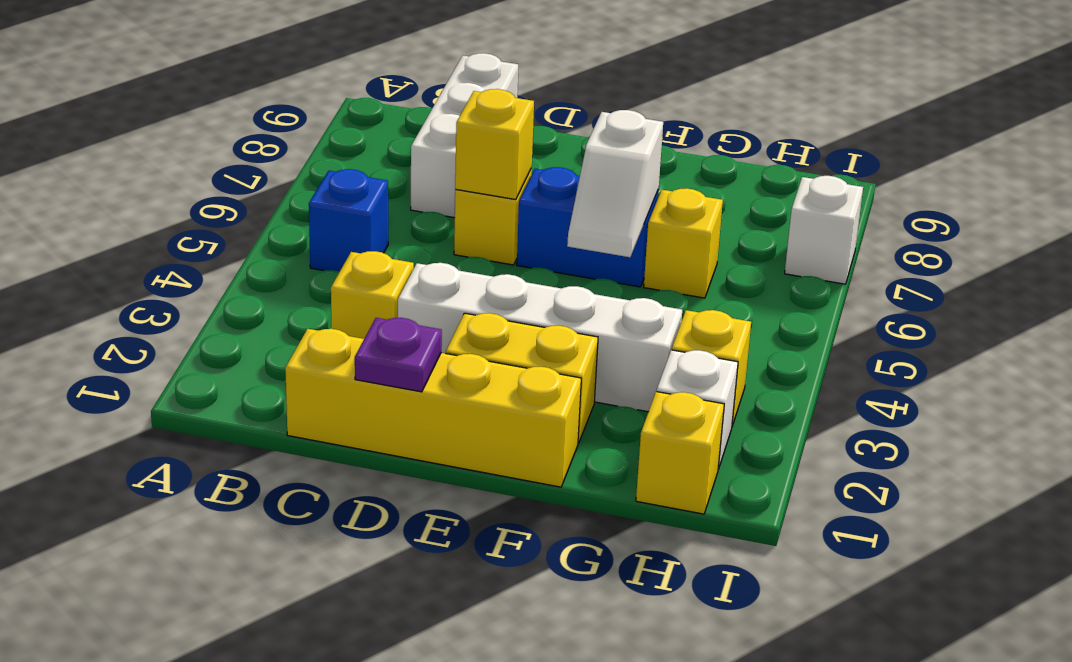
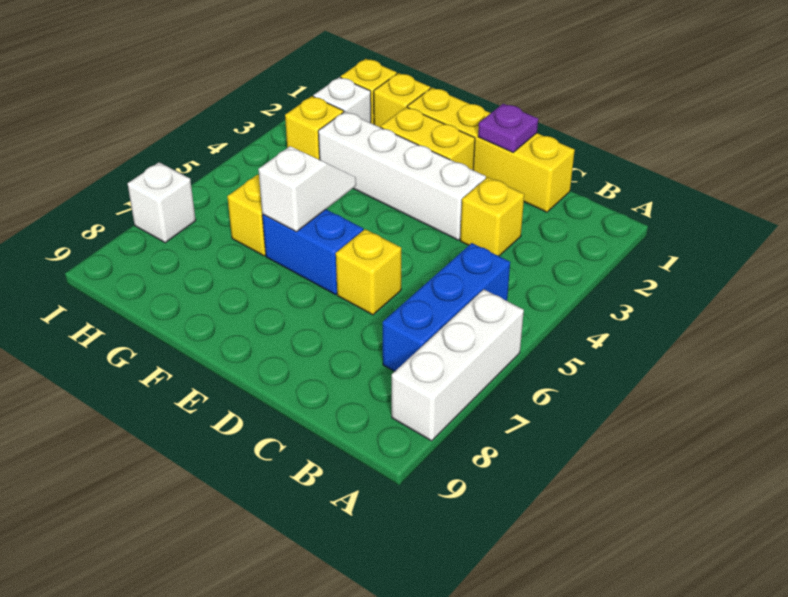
blue brick B5 level 1 -> blue brick B5:B7 level 1
white brick C7:C9 level 1 -> white brick A6:A8 level 1
yellow brick D6 level 2 -> yellow brick G1 level 1

